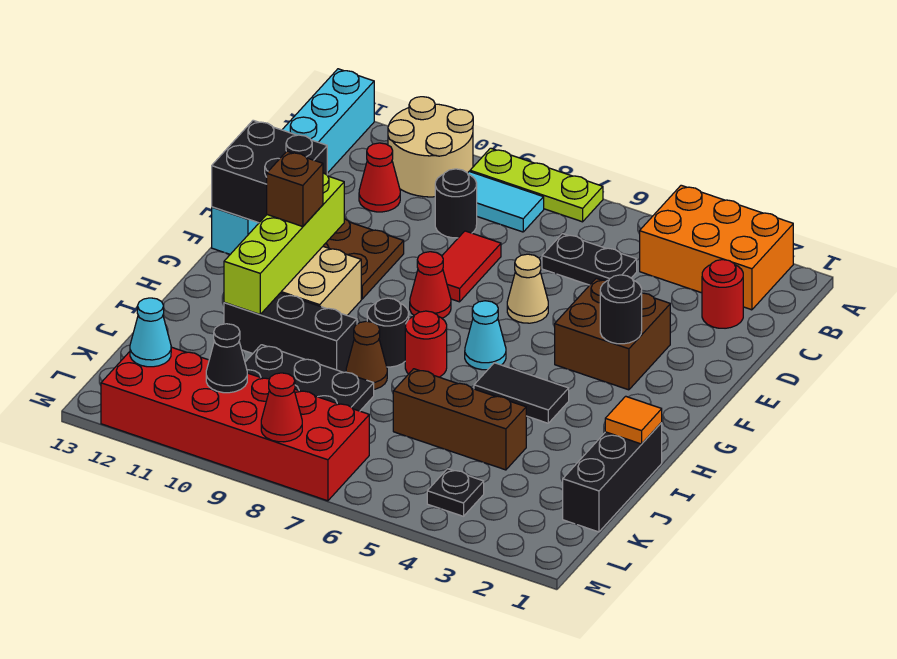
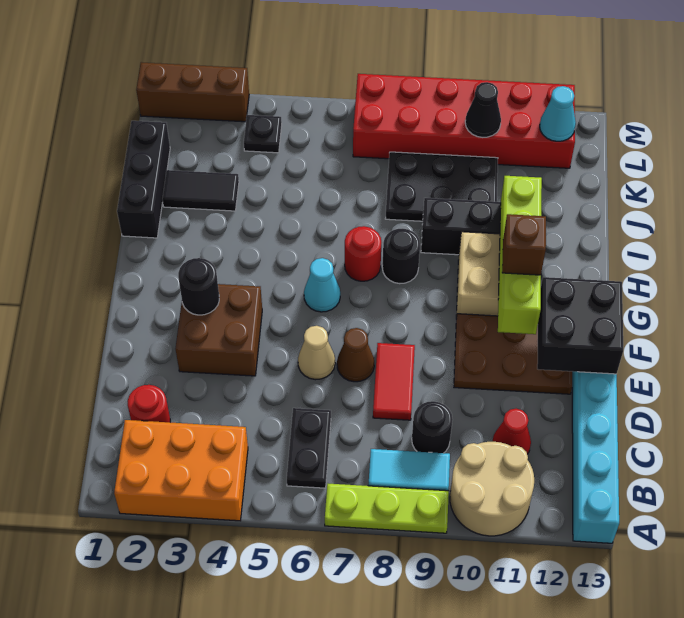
black plate C5:C6 level 1 -> black plate B6:C6 level 1
red cone F8 level 1 -> none
black tile H4:H5 level 1 -> black tile J2:J3 level 1
orange tile I1 level 2 -> none
brown cone I8 level 1 -> brown cone E7 level 1
brown brick J4:J6 level 1 -> brown brick M1:M3 level 1
red cone M8 level 2 -> none

